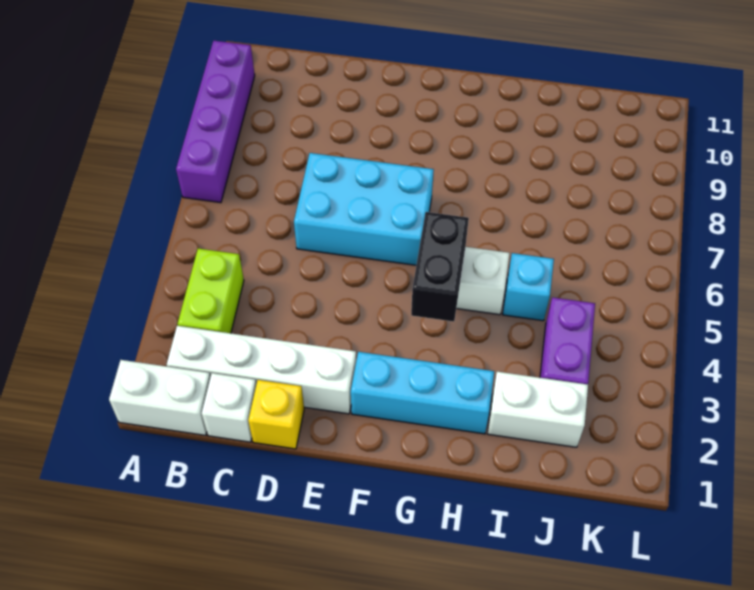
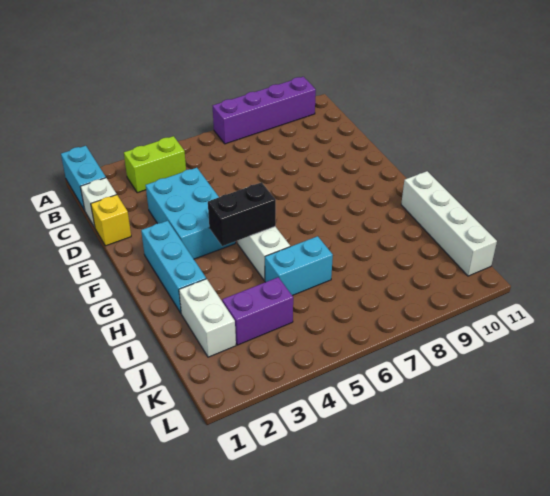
white brick A1:B1 level 1 -> cyan brick A1:B1 level 1
white brick B2:E2 level 1 -> white brick H11:K11 level 1
cyan brick D6:F7 level 1 -> cyan brick D3:F4 level 1
cyan brick I5 level 1 -> cyan brick I5:I6 level 1

